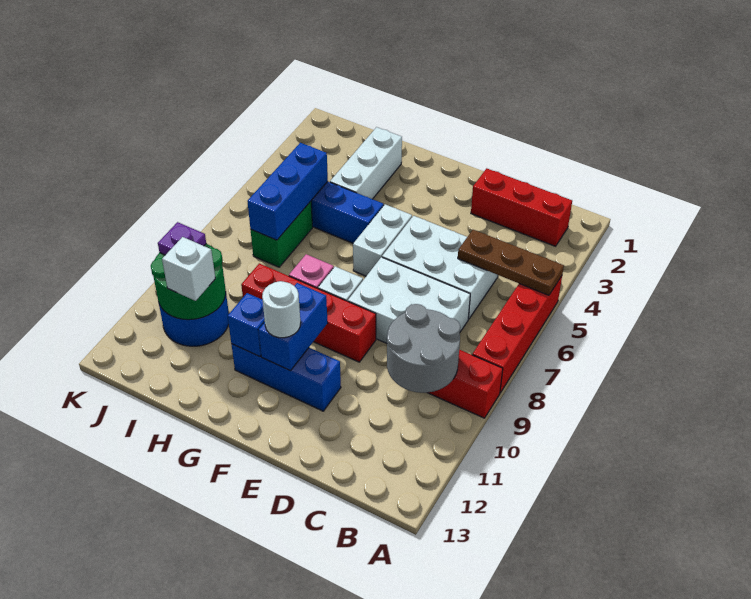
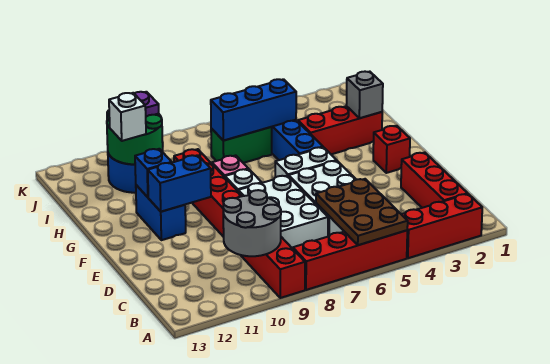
none -> red brick A2:A4 level 1
brown plate A5:C5 level 2 -> brown plate A5:C6 level 2
blue brick E11:G11 level 1 -> blue brick F11:G11 level 1
none -> red brick F2 level 1
white round brick F11 level 3 -> none
white brick H2:H4 level 1 -> red brick H2:H4 level 1
none -> grey brick H2 level 2

